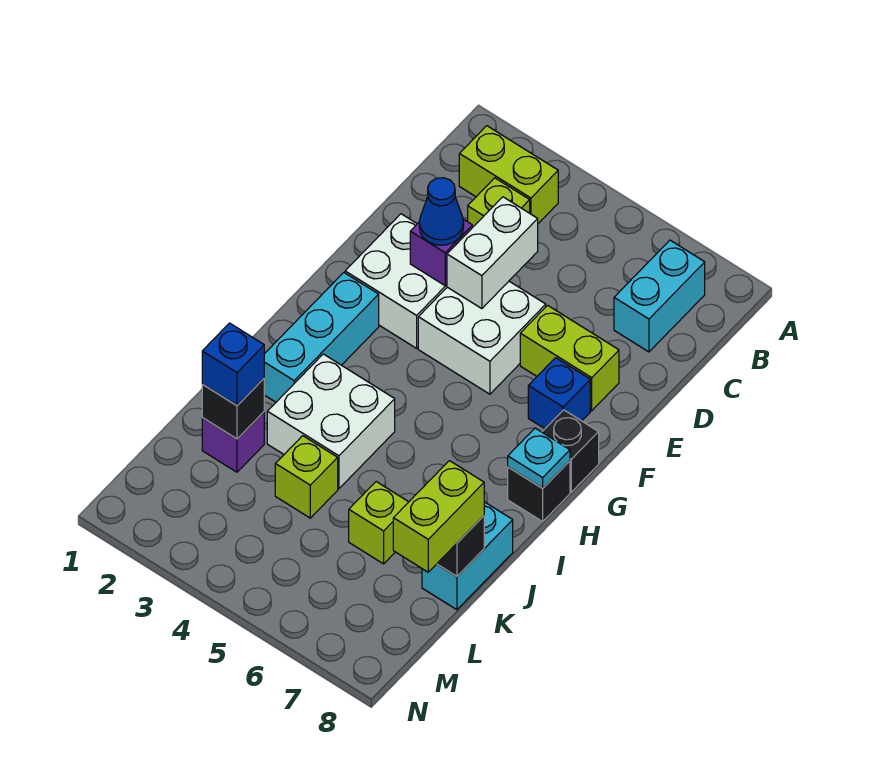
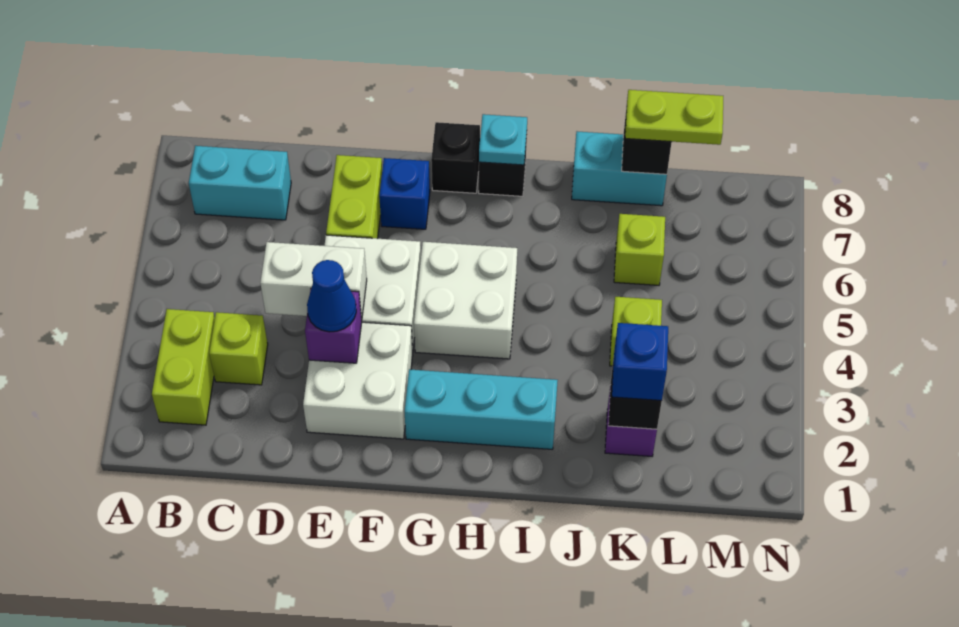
white brick I3:J4 level 1 -> white brick G4:H5 level 1
lime brick K8:L8 level 3 -> lime plate K8:L8 level 3

